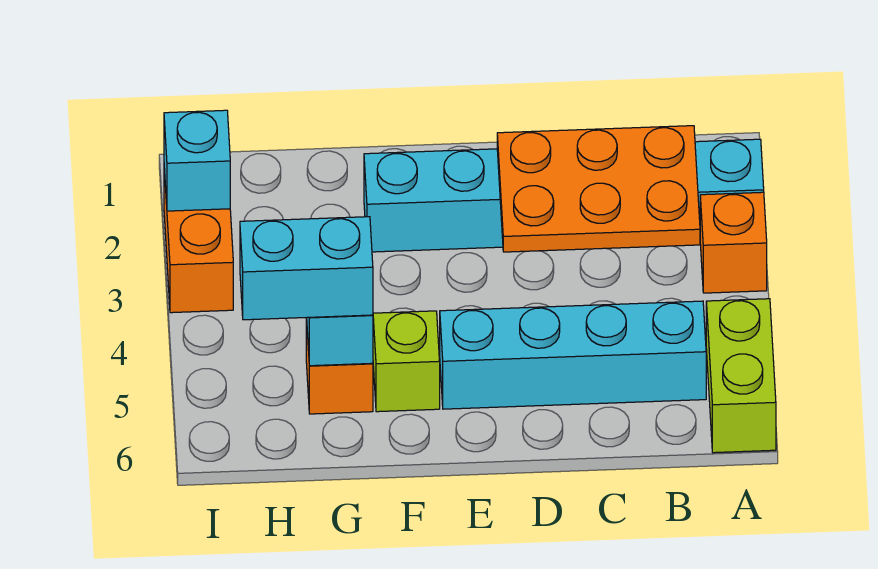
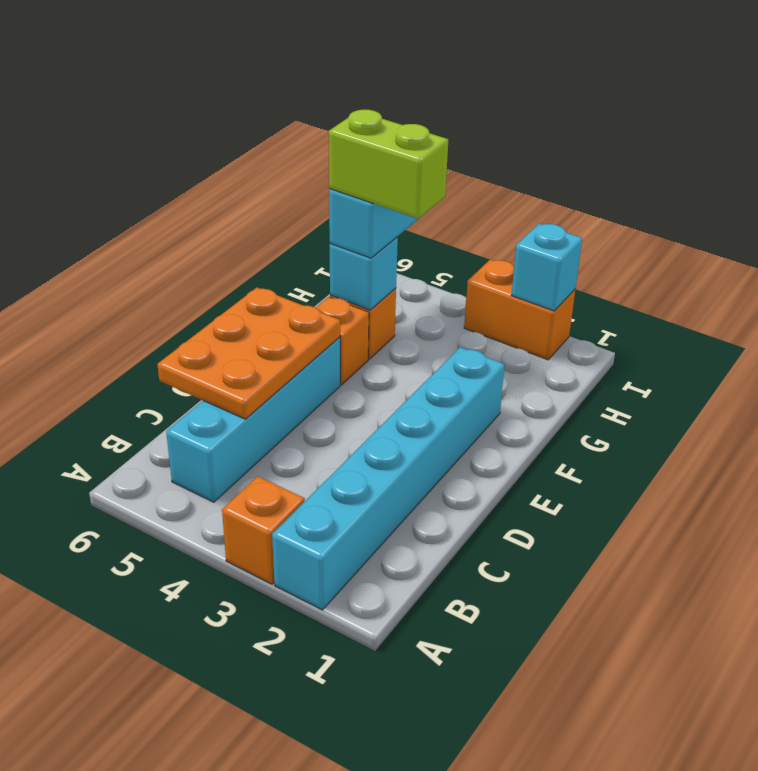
lime brick A5:A6 level 1 -> lime brick G4:G5 level 4
orange plate B2:D3 level 2 -> orange plate C5:E6 level 2
lime brick F5 level 1 -> orange brick F5 level 1

